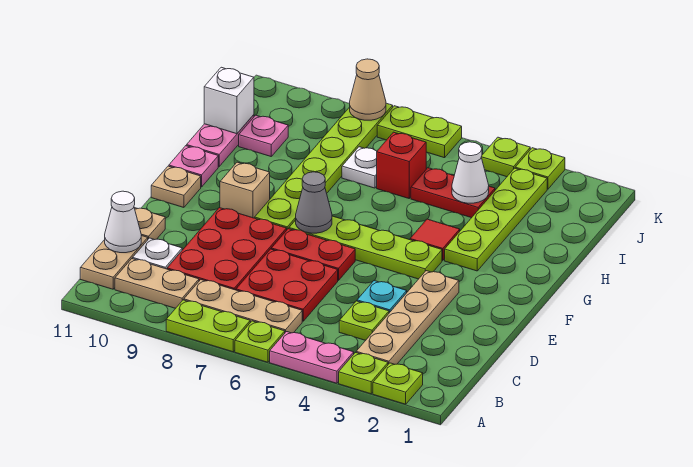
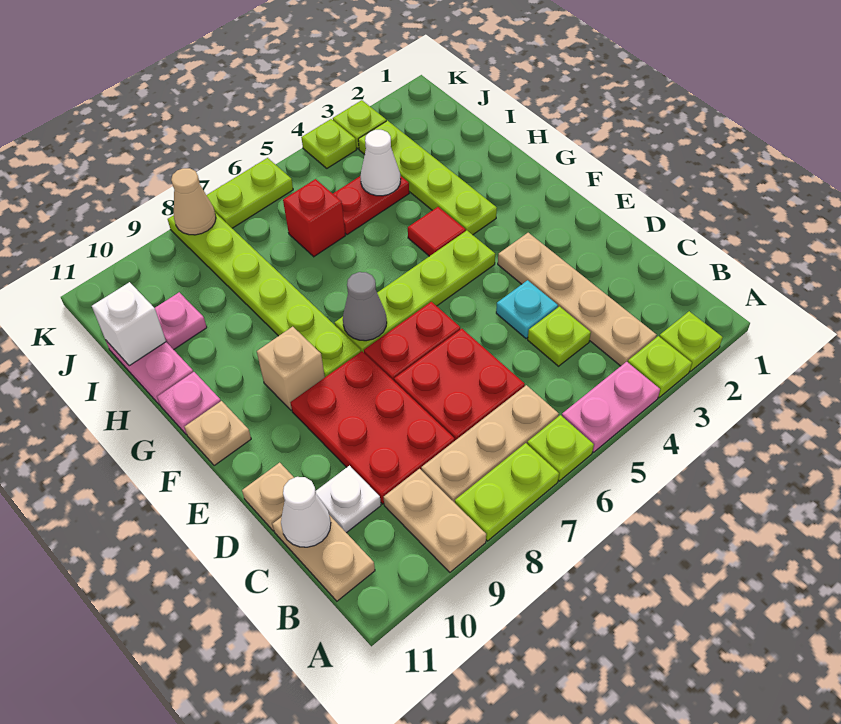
tan plate B9:B10 level 1 -> tan plate A9:B9 level 1
white plate I7 level 1 -> none

